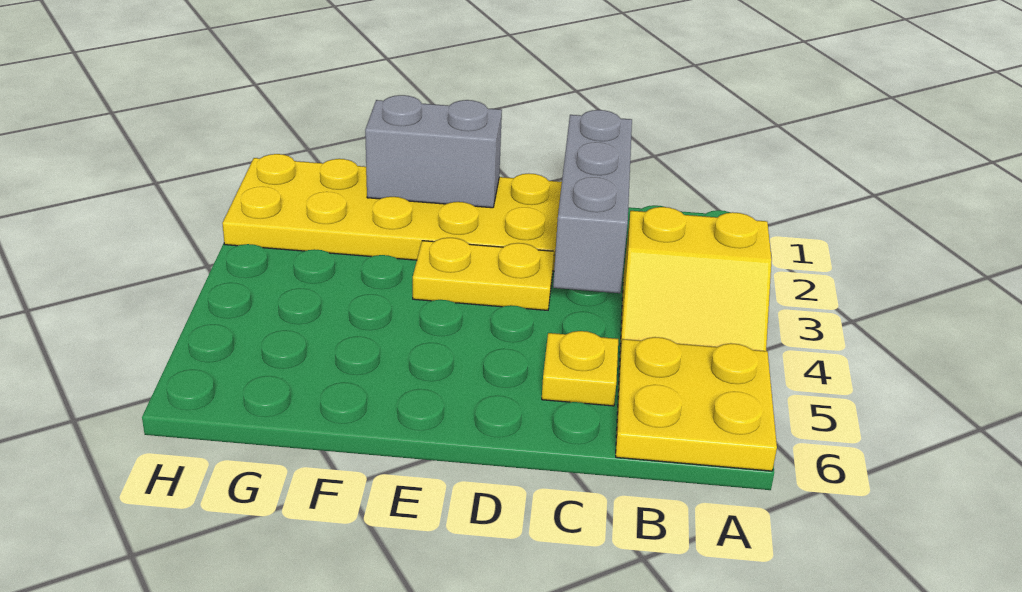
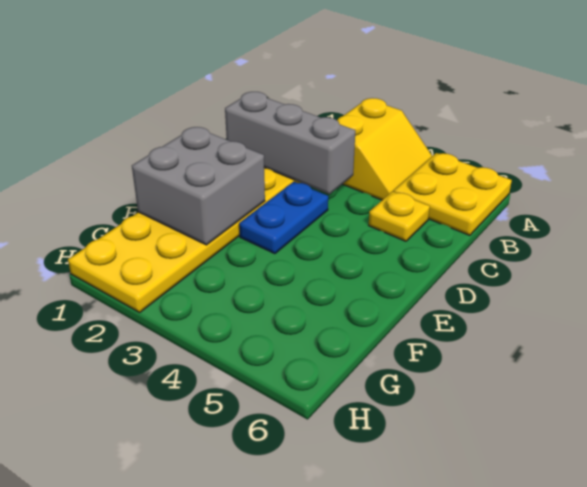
yellow plate D3:E3 level 1 -> blue plate D3:E3 level 1
grey brick E1:F1 level 2 -> grey brick E1:F2 level 2

